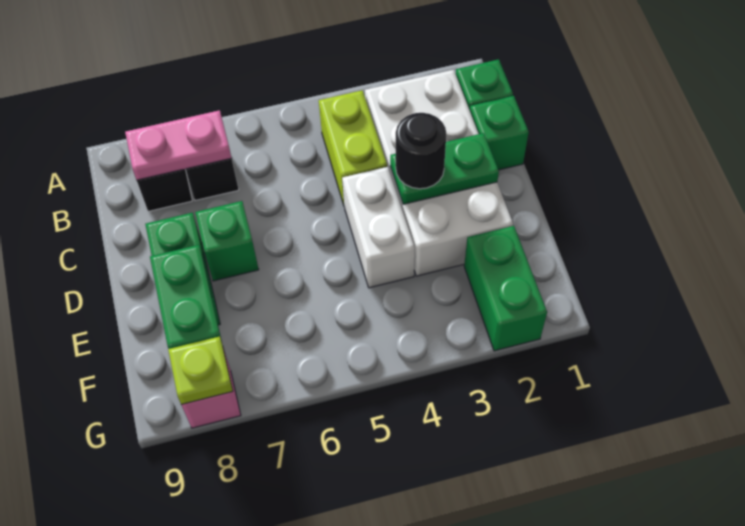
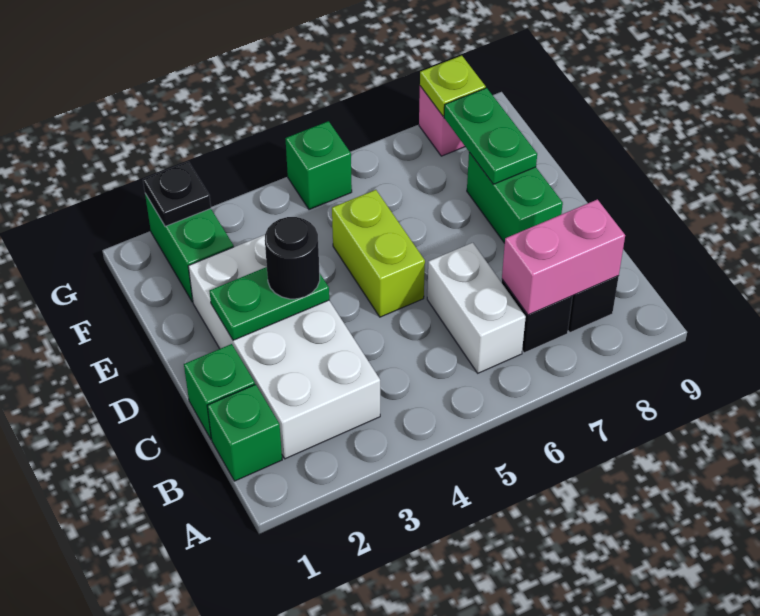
lime brick B4:C4 level 1 -> lime brick D5:E5 level 1
pink plate B7:B8 level 2 -> pink brick B7:B8 level 2
white brick D4:E4 level 1 -> white brick B6:C6 level 1
green brick D7 level 1 -> green brick G5 level 1
none -> black plate G2 level 2

